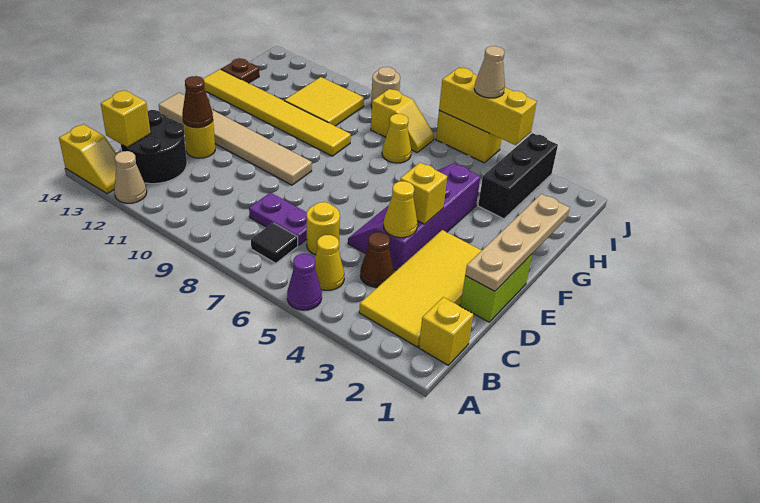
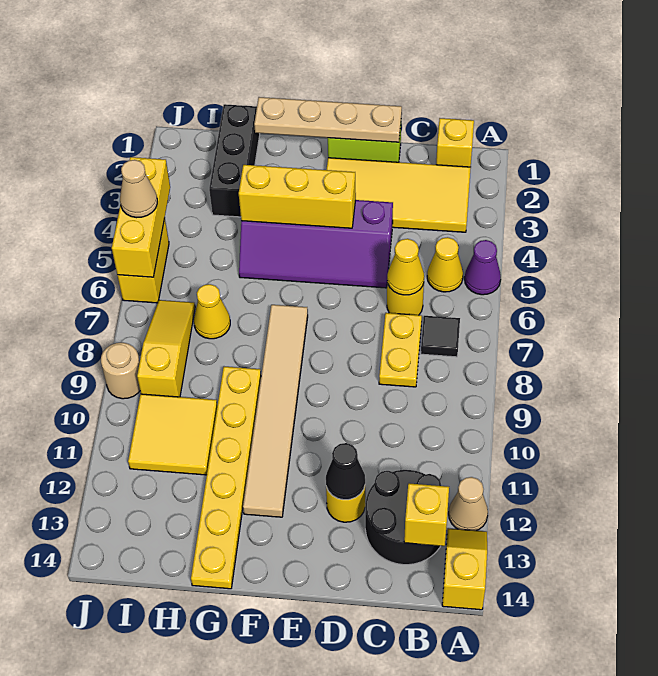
brown cone C4 level 1 -> none
purple plate C7:C8 level 1 -> yellow plate C7:C8 level 1
yellow cone D4 level 2 -> yellow cone C6 level 2
brown cone D12 level 2 -> black cone D12 level 2
yellow brick E4 level 2 -> yellow brick E4:G4 level 2
tan tile E9:E14 level 1 -> tan tile F7:F12 level 1
yellow tile G9:G14 level 1 -> yellow plate G9:G14 level 1
black brick H3:J3 level 1 -> black brick H1:H3 level 1
brown plate H14 level 1 -> none
yellow slope I7:I8 level 1 top 8 -> yellow slope I7:I9 level 1 top 9

